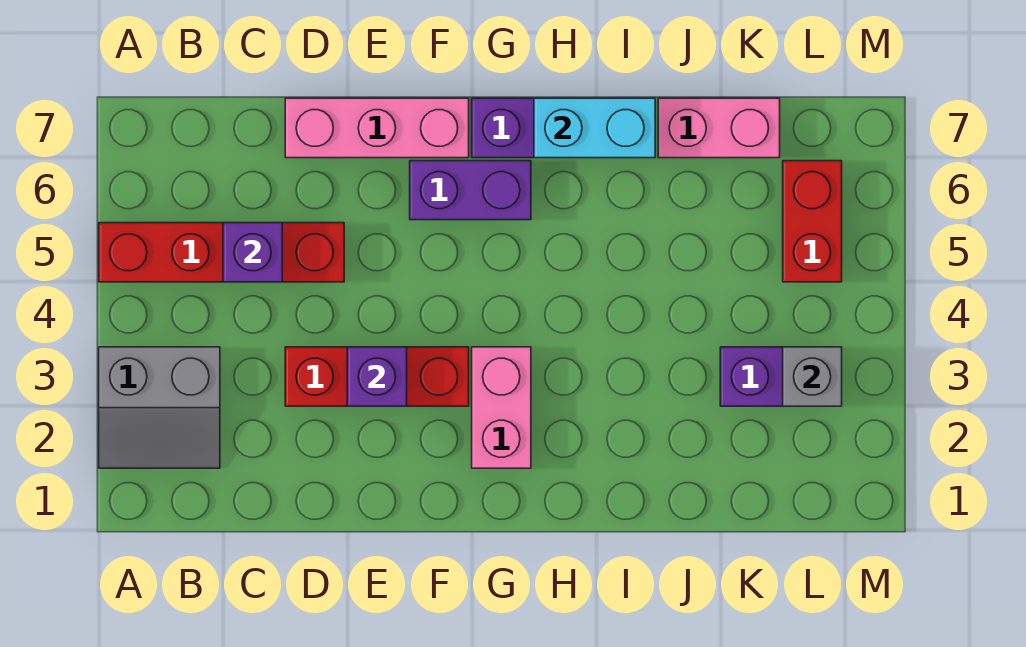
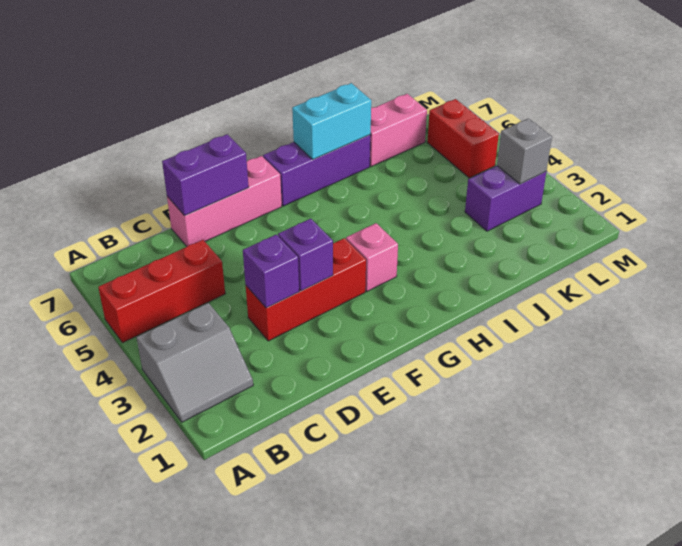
red brick A5:D5 level 1 -> red brick A5:C5 level 1
purple brick C5 level 2 -> purple brick D3 level 2
purple brick F6:G6 level 1 -> purple brick D7:E7 level 2
pink brick G2:G3 level 1 -> pink brick G3 level 1

